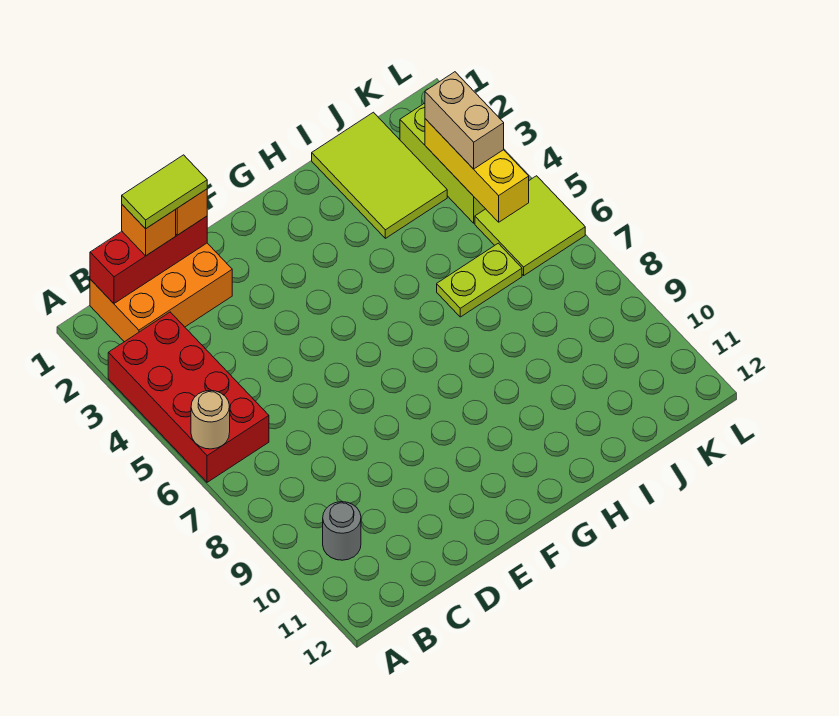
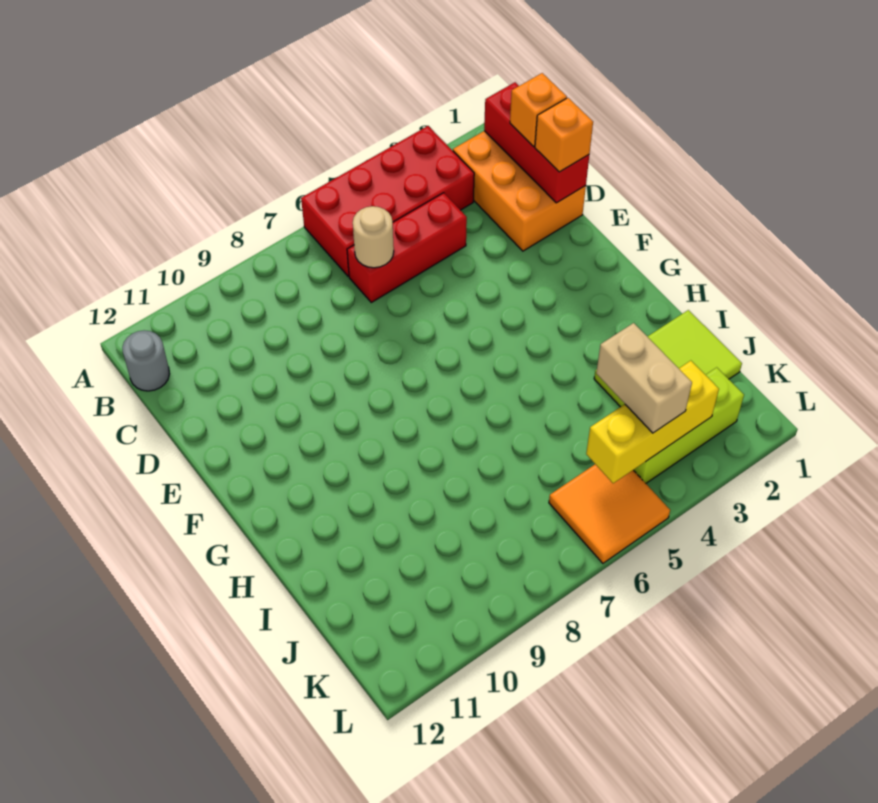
tan round brick A6 level 2 -> tan round brick C6 level 2
grey round brick B10 level 1 -> grey round brick B12 level 1
lime tile C1:D1 level 4 -> none
none -> red brick C4:C6 level 1
lime plate I6:J6 level 1 -> none
tan brick K3:K4 level 3 -> tan brick J4:K4 level 3
lime tile K5:L6 level 1 -> orange tile K5:L6 level 1

